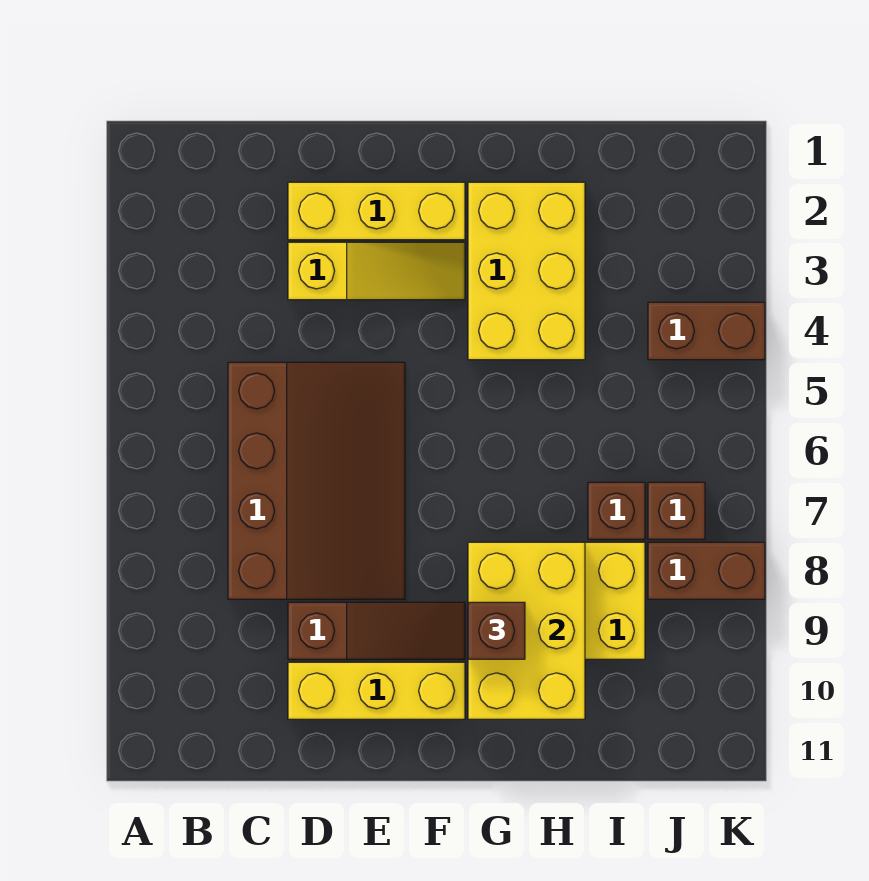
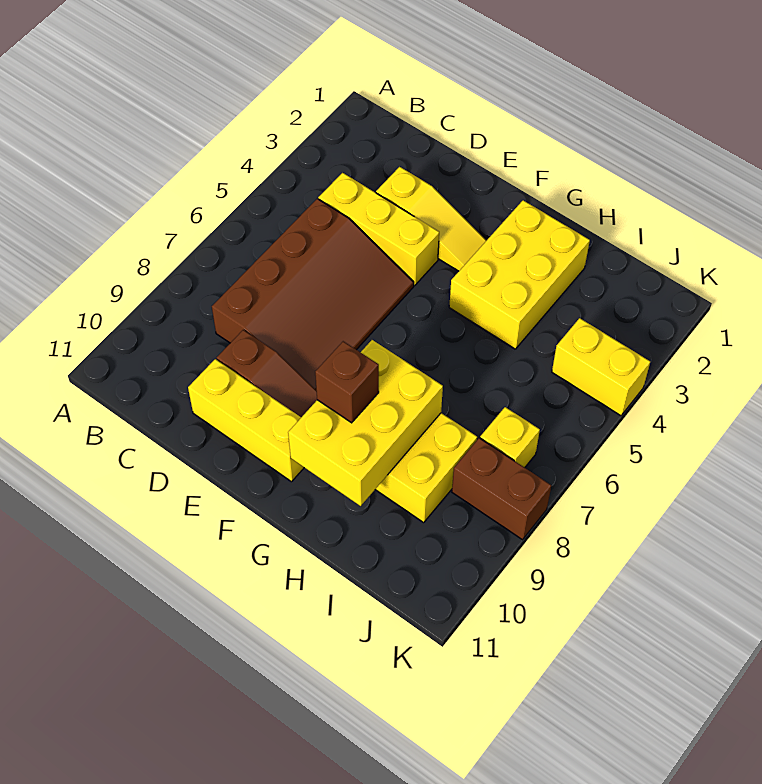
yellow brick D2:F2 level 1 -> yellow brick C4:E4 level 1
brown brick I7 level 1 -> none
brown brick J4:K4 level 1 -> yellow brick J4:K4 level 1
brown brick J7 level 1 -> yellow brick J7 level 1

